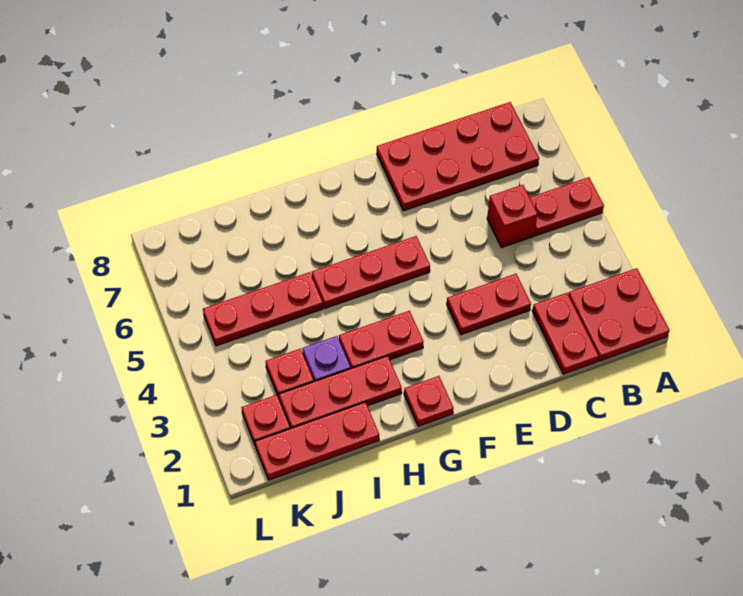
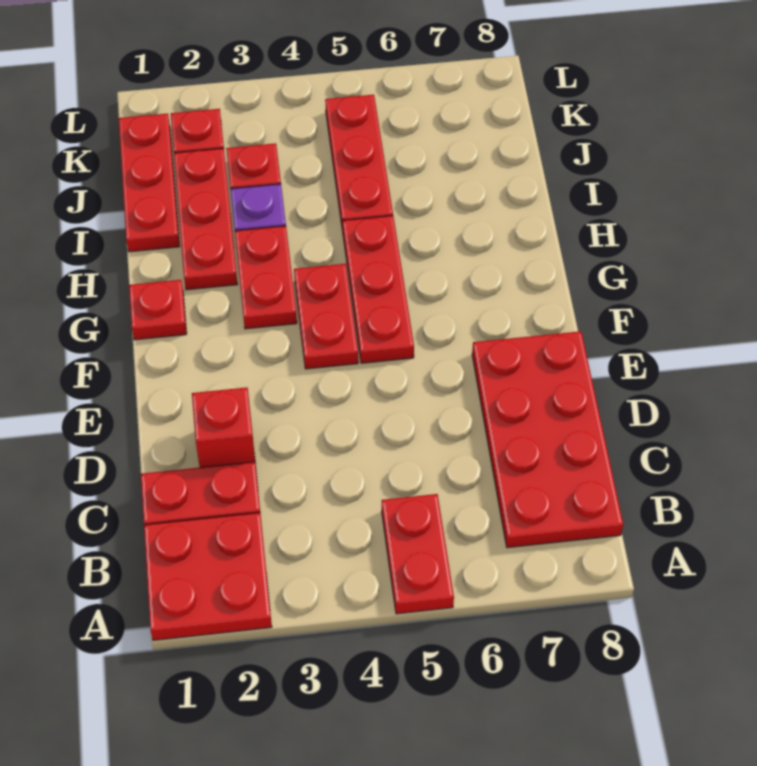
red brick C5 level 1 -> red brick D2 level 1
red plate D3:E3 level 1 -> red plate F4:G4 level 1

